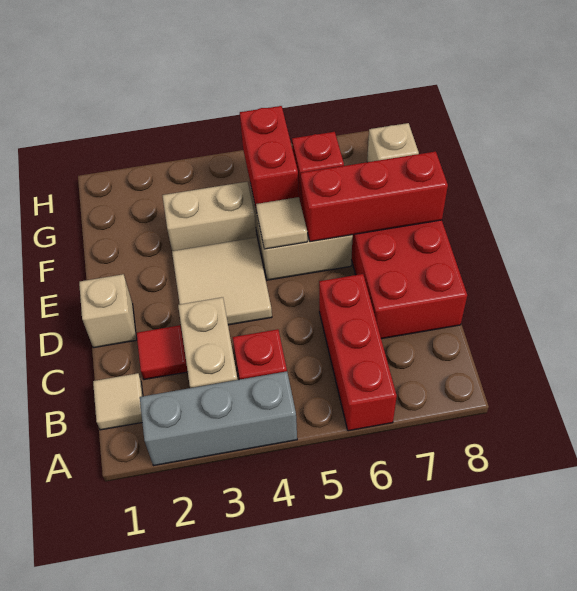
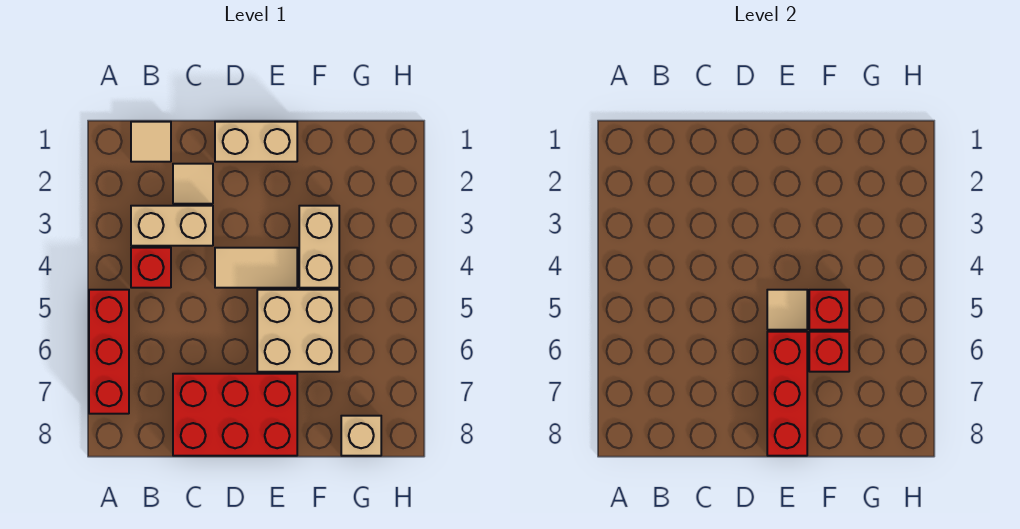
grey brick A2:A4 level 1 -> none
red brick A6:C6 level 1 -> red brick A5:A7 level 1
red tile C2 level 1 -> tan tile C2 level 1
tan brick D1 level 1 -> tan brick D1:E1 level 1
tan tile D3:E4 level 1 -> tan tile D4:E4 level 1
red brick F5:G5 level 2 -> red brick F5 level 2

